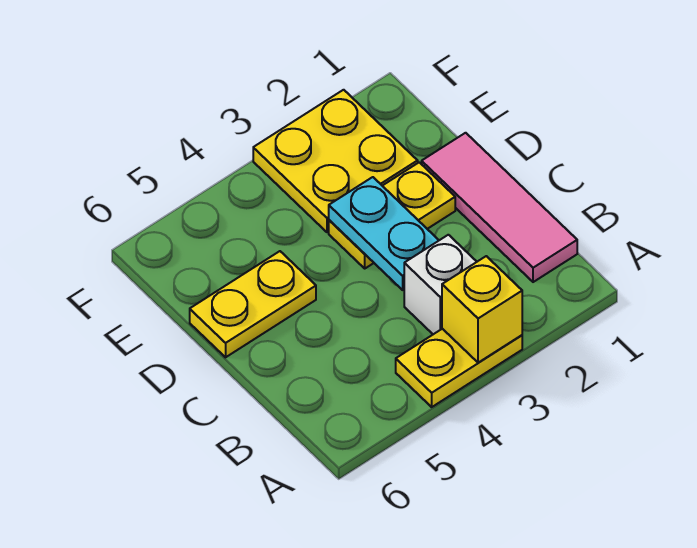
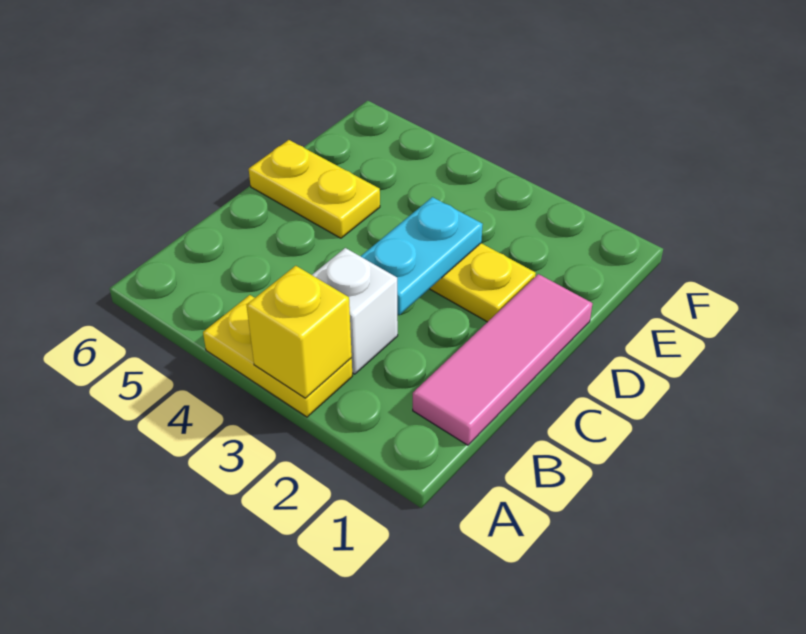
yellow plate E2:F3 level 1 -> none

